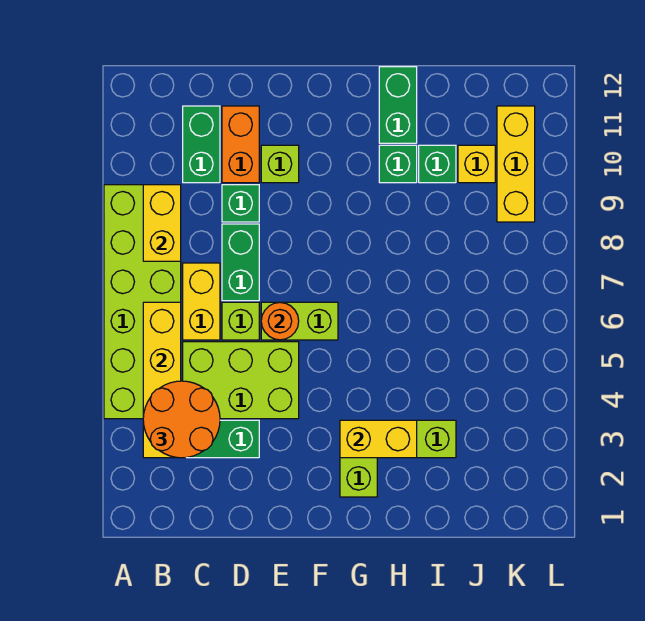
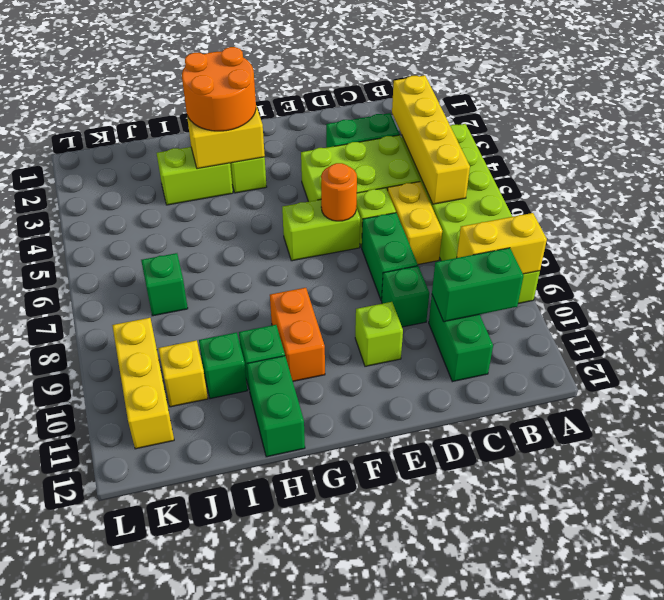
orange round brick B3:C4 level 3 -> orange round brick G2:H3 level 3
yellow brick B8:B9 level 2 -> yellow brick A9:B9 level 2
none -> green brick B10:C10 level 2
orange brick D10:D11 level 1 -> orange brick G9:G10 level 1
none -> green brick J7 level 1

